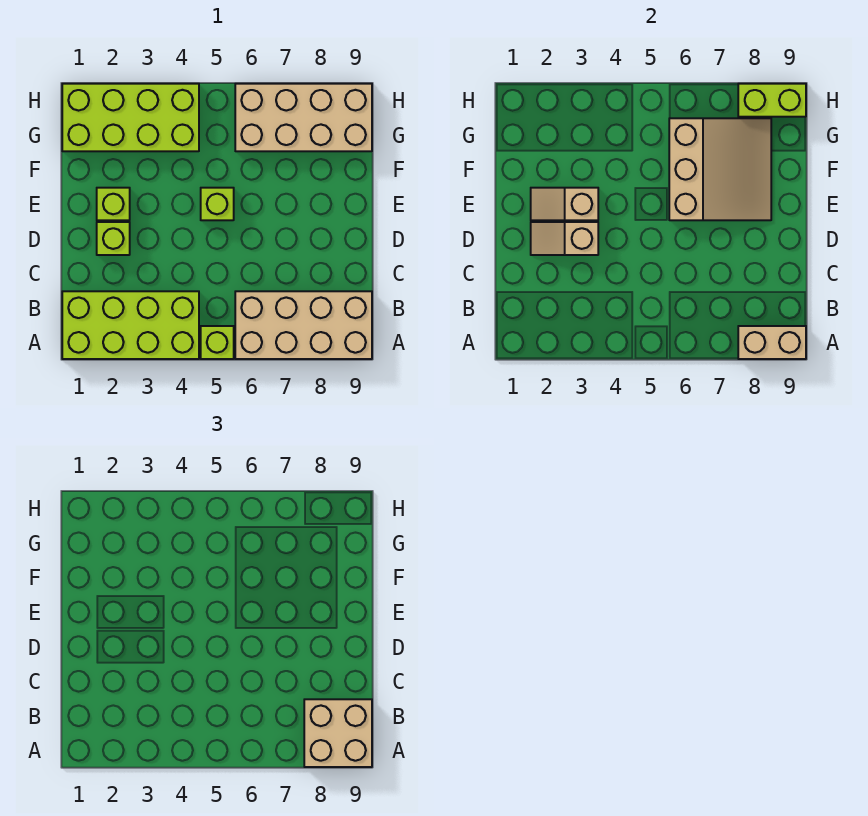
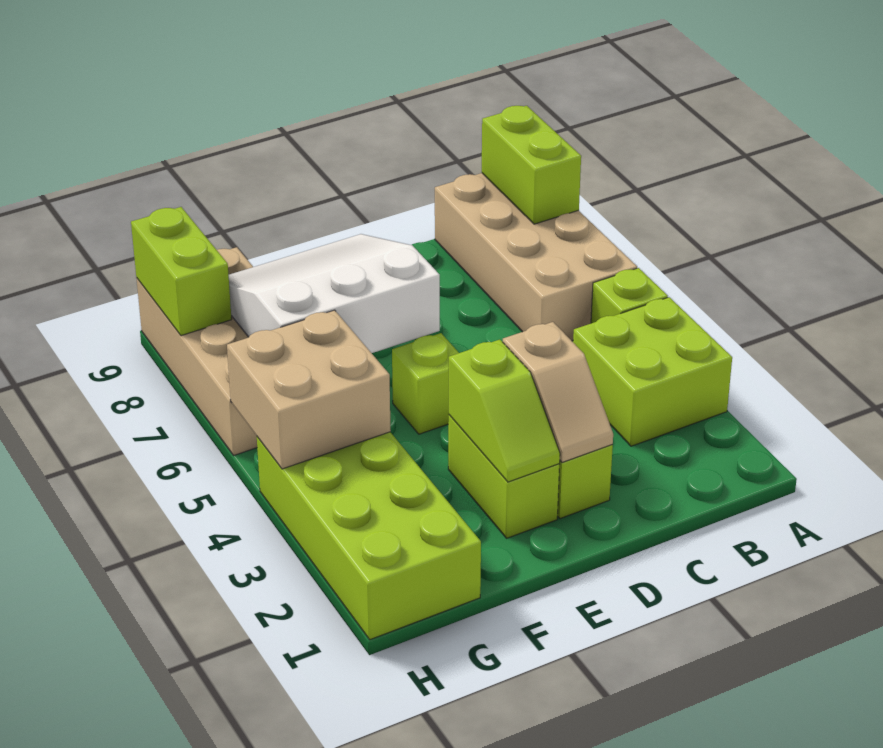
lime brick A1:B4 level 1 -> lime brick A3:B4 level 1
tan brick A8:A9 level 2 -> lime brick A8:A9 level 2
tan brick A8:B9 level 3 -> tan brick G4:H5 level 2
lime brick E2 level 1 -> lime brick E2:E3 level 1
tan slope E2:E3 level 2 top 3 -> lime slope E2:E3 level 2 top 3
tan slope E6:G8 level 2 top 6 -> white slope E6:G8 level 2 top 6

